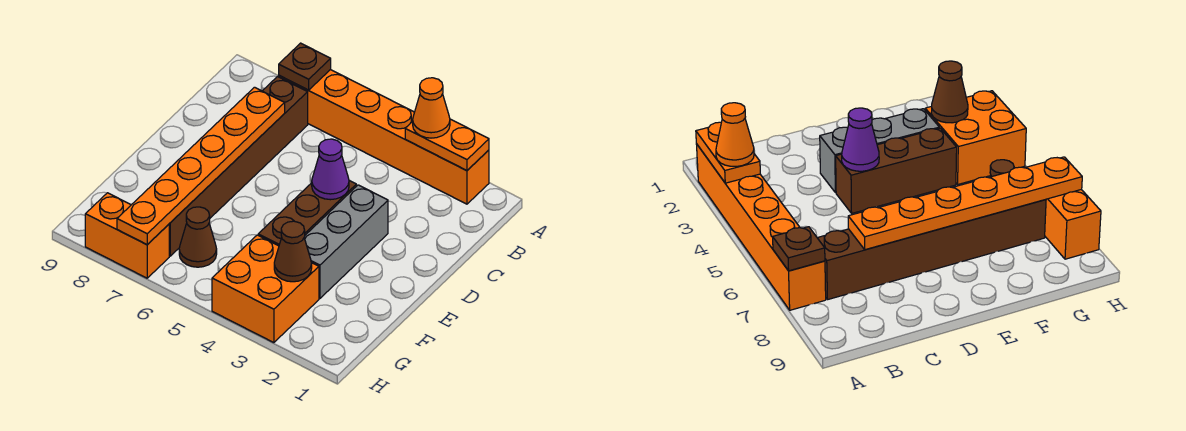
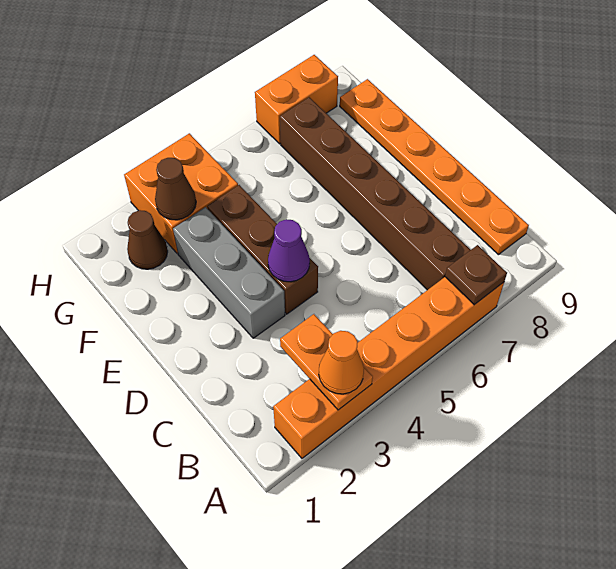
orange plate A2:A3 level 2 -> orange plate A3:B3 level 2
orange plate C7:H7 level 2 -> orange plate B9:G9 level 1
brown cone G6 level 1 -> brown cone G2 level 1

